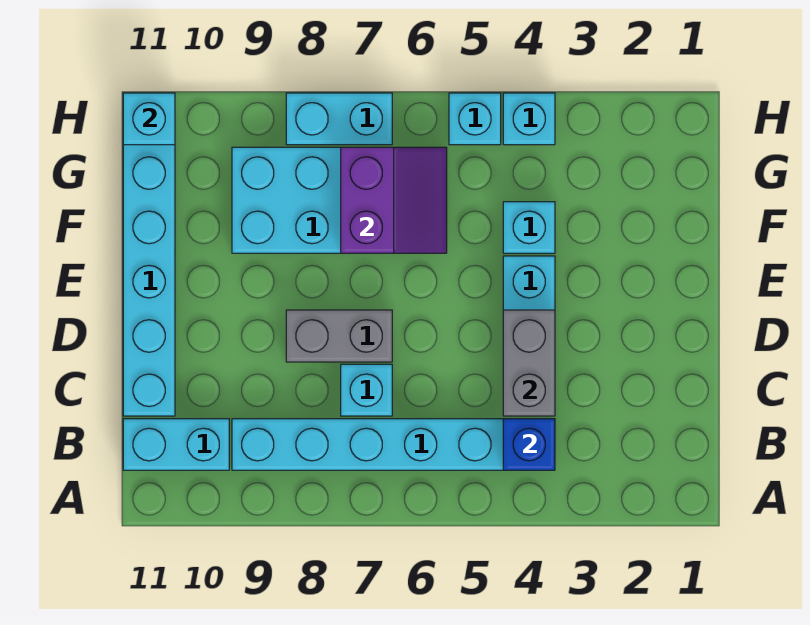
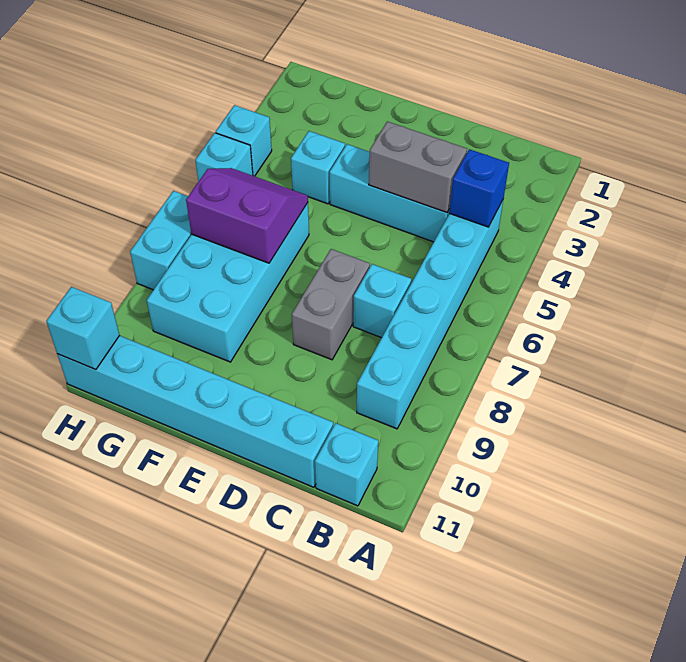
cyan brick B10:B11 level 1 -> cyan brick B11 level 1

